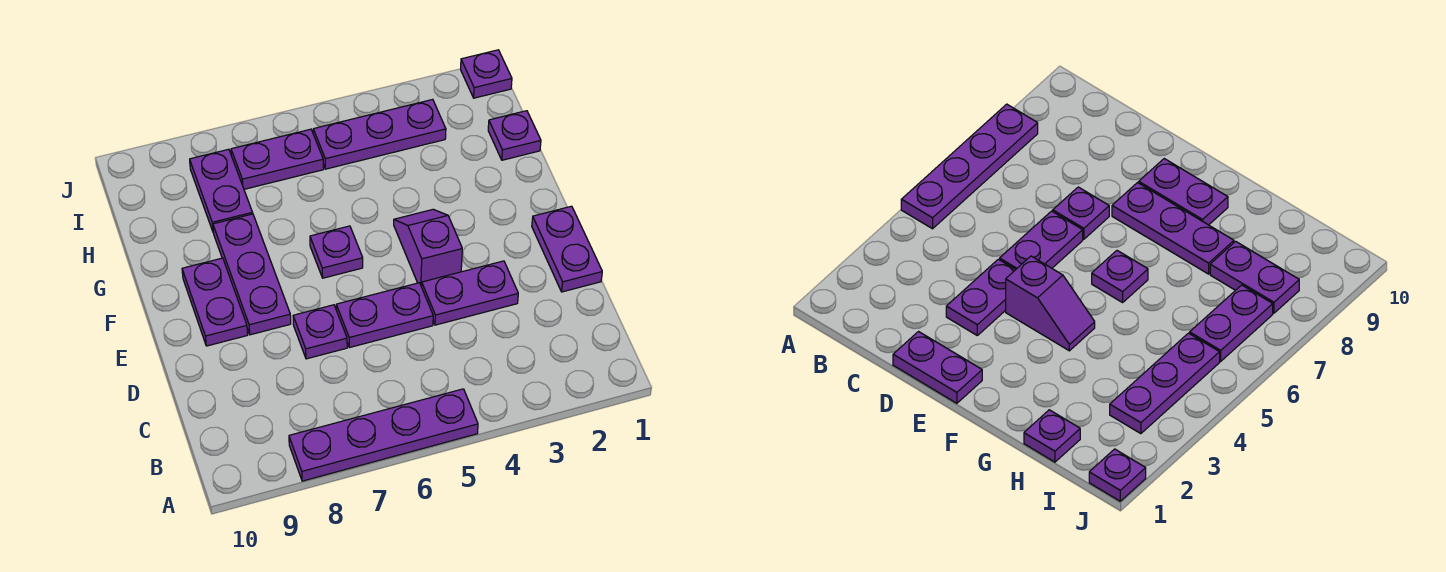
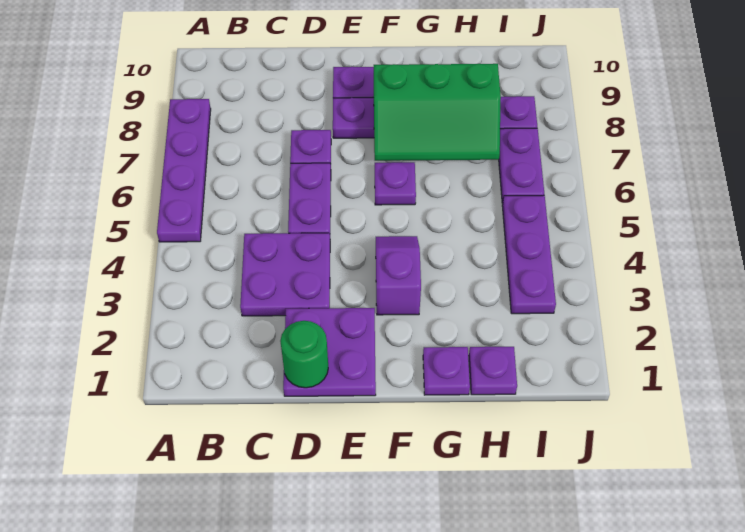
purple plate D1:E1 level 1 -> purple plate D1:E2 level 1
none -> green round brick D1 level 2
purple plate D3:D4 level 1 -> purple plate C3:D4 level 1
purple slope E4:F4 level 1 top E -> purple slope F3:F4 level 1 top 3
none -> green slope F7:H8 level 2 top 8
purple plate J1 level 1 -> purple plate G1 level 1

